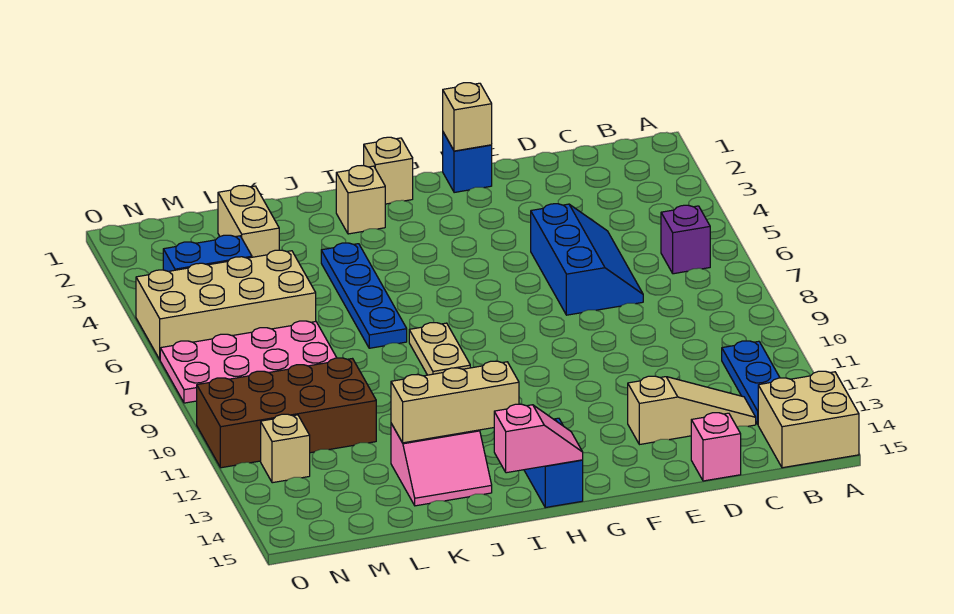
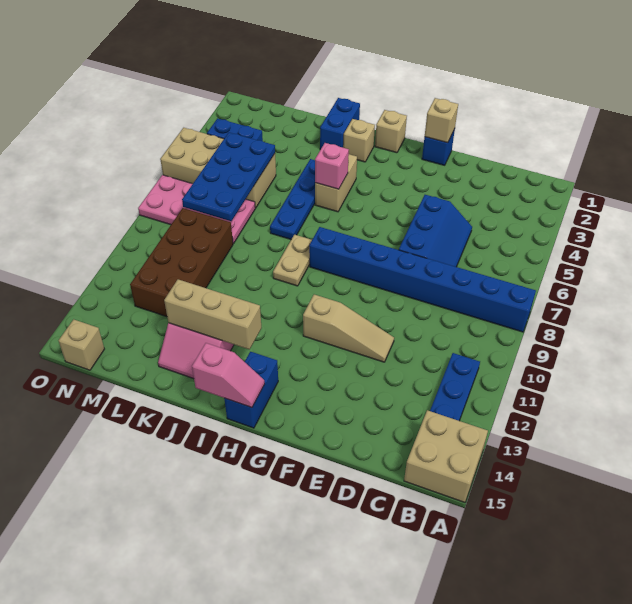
none -> blue brick A8:H8 level 1
purple brick B6 level 1 -> none
tan slope C13:E13 level 1 top E -> tan slope E11:G11 level 1 top G
pink brick D15 level 1 -> pink brick I5 level 2
none -> blue brick J1:J2 level 1
tan brick L2:L3 level 1 -> tan brick I4:I5 level 1
none -> blue plate L5:M8 level 2
brown brick L10:O11 level 1 -> brown brick L9:M12 level 1
tan brick N12 level 1 -> tan brick N15 level 1

